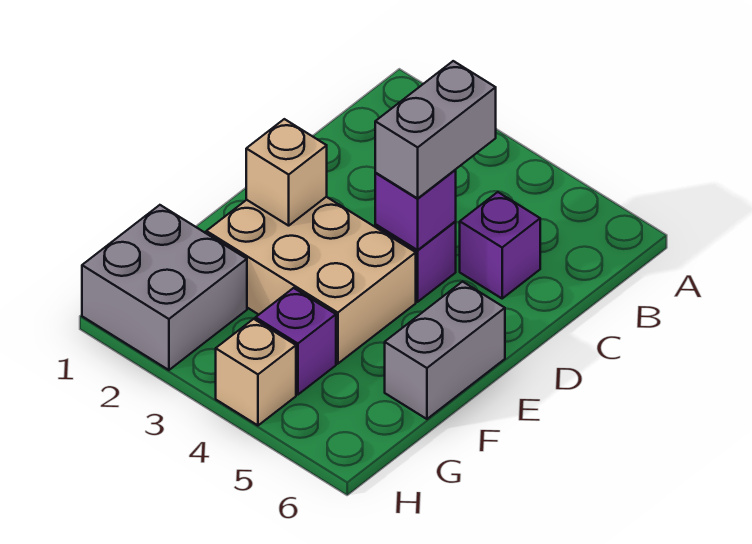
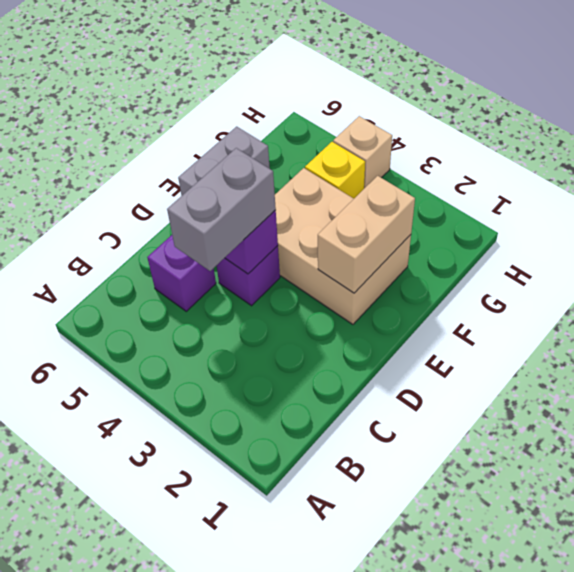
tan brick E2 level 2 -> tan brick E2:F2 level 2
grey brick G1:H2 level 1 -> none
purple brick G4 level 1 -> yellow brick G4 level 1

